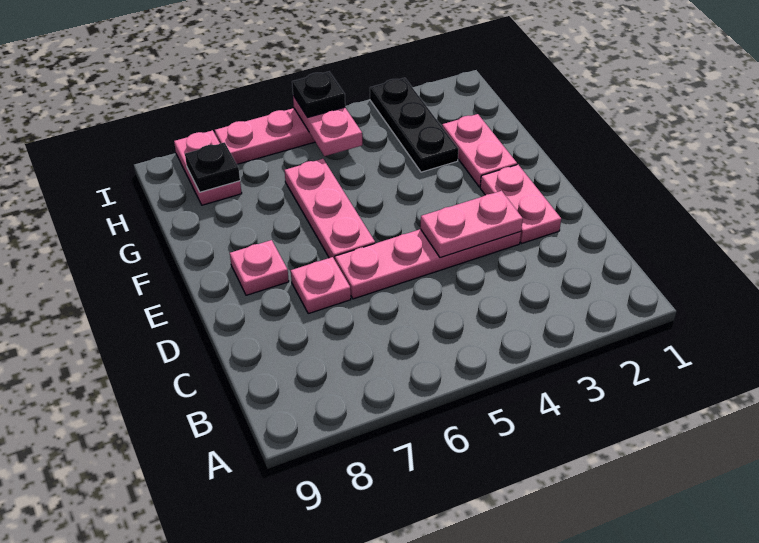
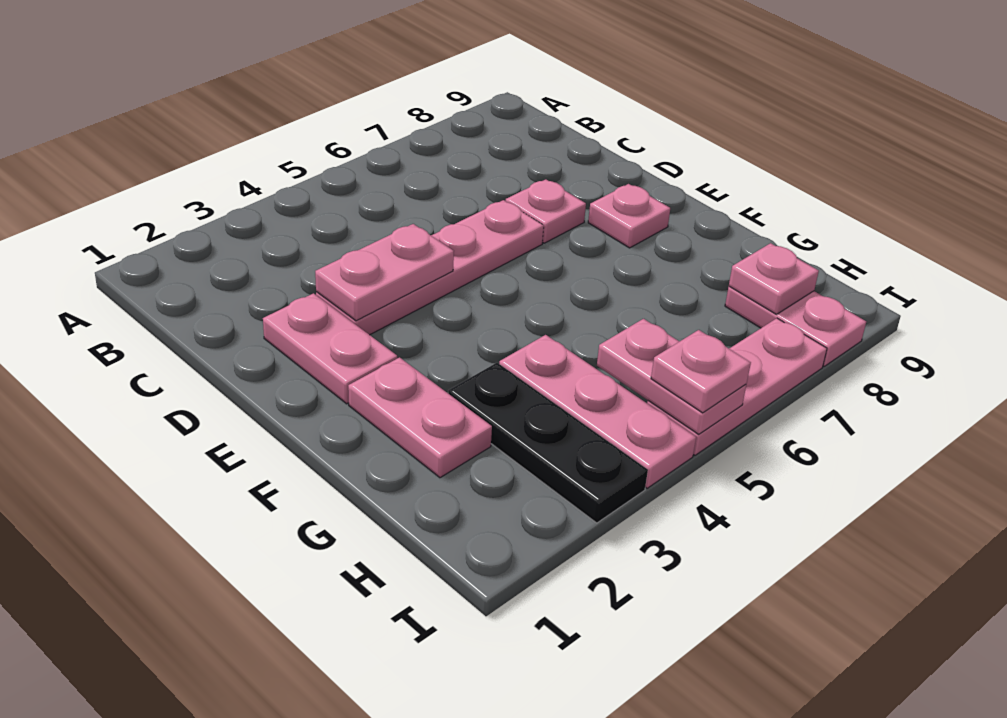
pink plate E6:G6 level 1 -> pink plate G4:I4 level 1
black plate H8 level 2 -> pink plate H8 level 2
black plate I5 level 3 -> pink plate I5 level 3

